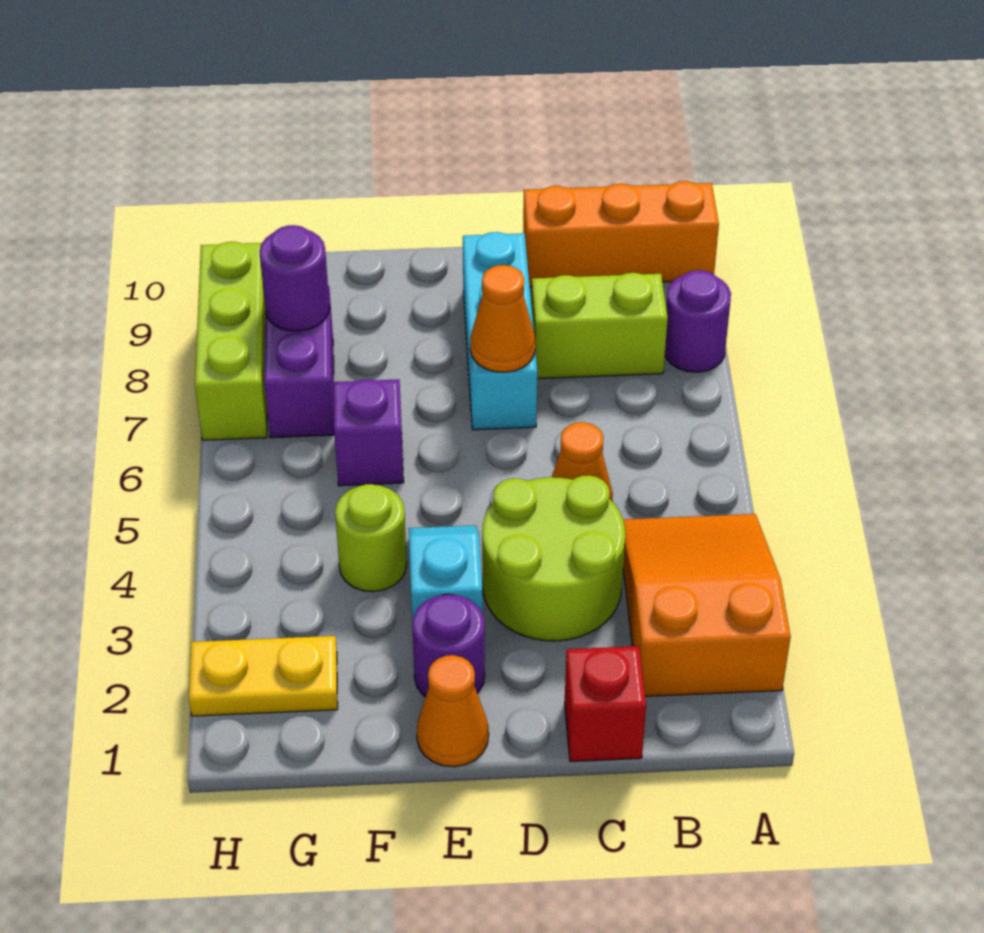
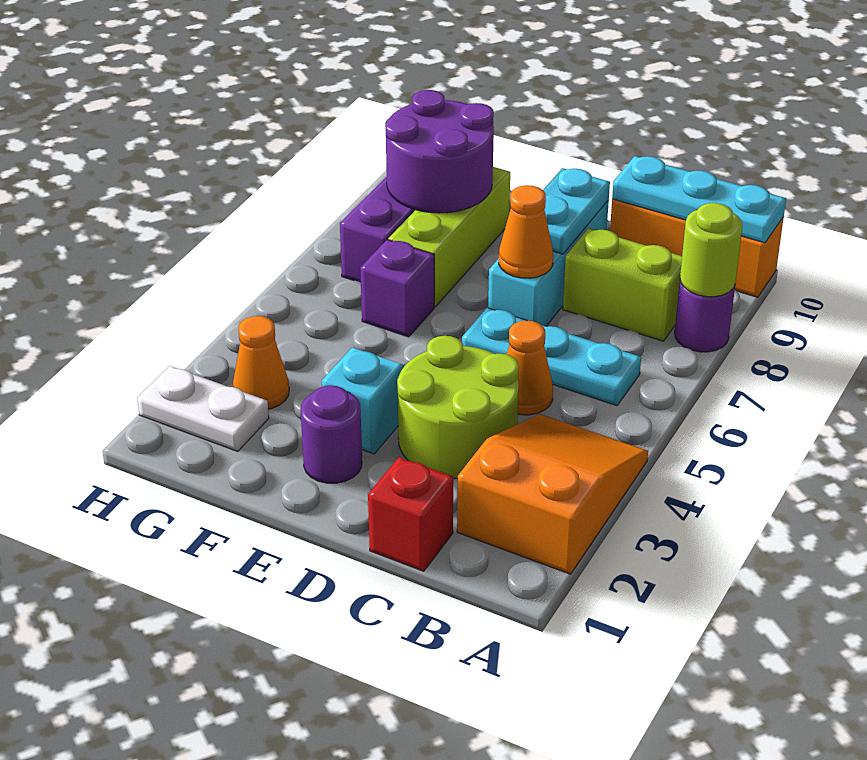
none -> cyan plate A10:C10 level 2
none -> cyan plate B6:D6 level 1
none -> cyan plate D8:D9 level 2
orange cone E1 level 1 -> orange cone G3 level 1
lime round brick F4 level 1 -> lime round brick A8 level 2
yellow plate G2:H2 level 1 -> white plate G2:H2 level 1
purple round brick G8 level 2 -> purple round brick F8:G9 level 2
lime brick H7:H9 level 1 -> lime brick F7:F9 level 1

